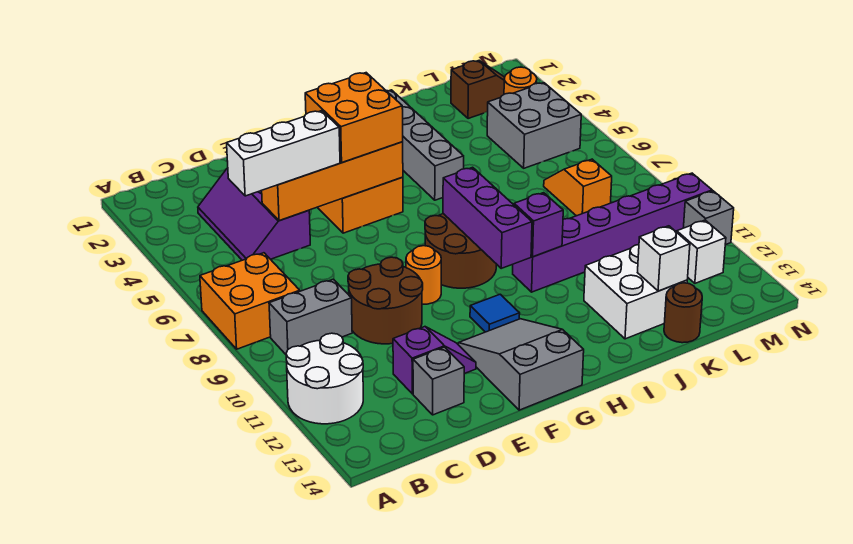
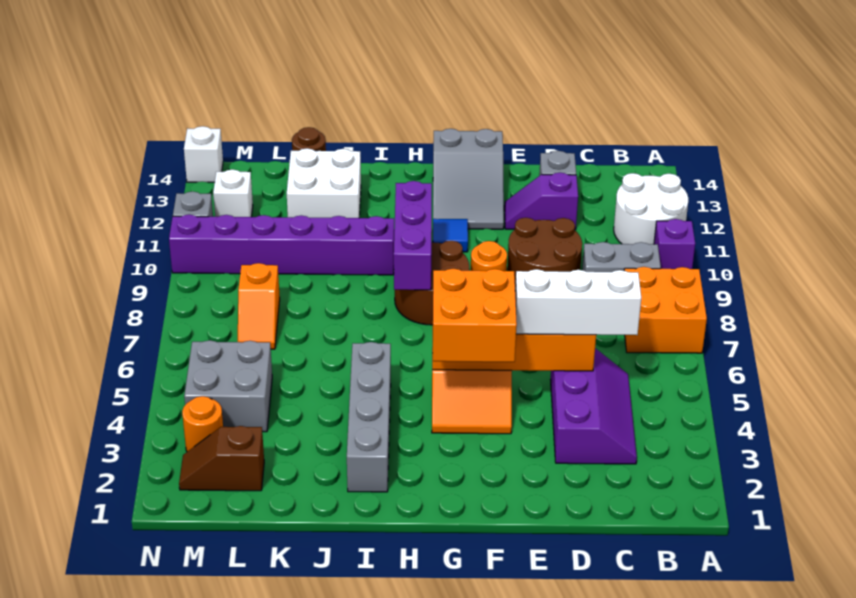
purple brick I10 level 2 -> purple brick A10 level 1
white brick K13 level 2 -> white brick N14 level 1

